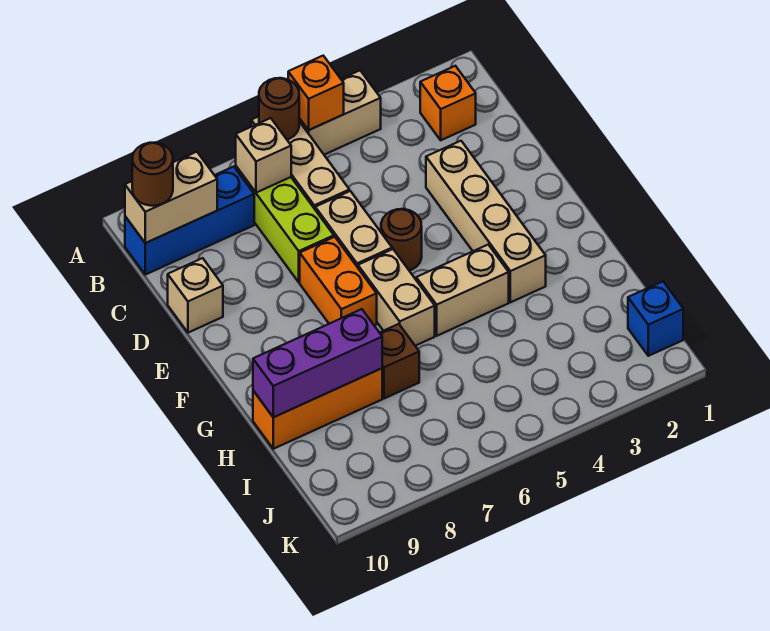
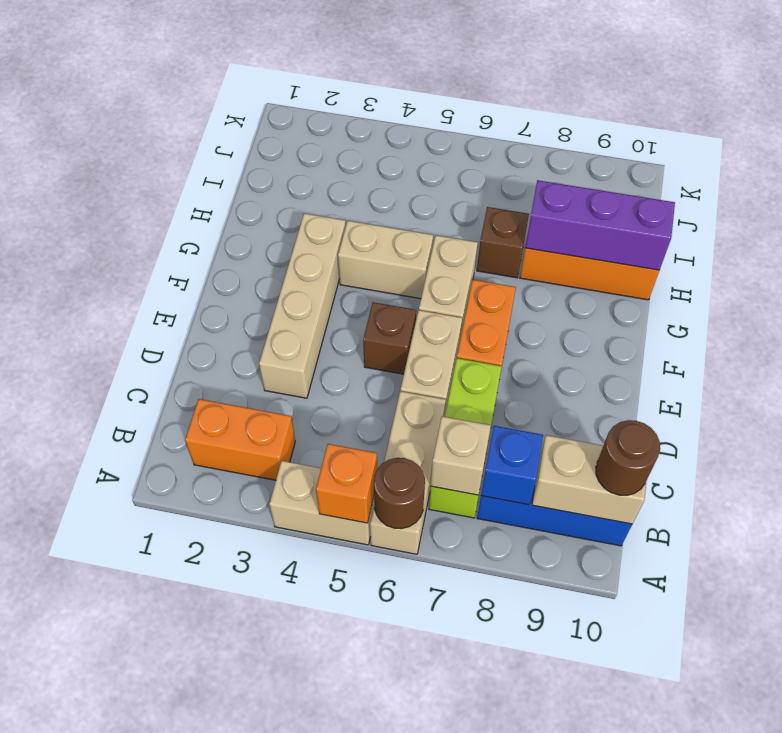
orange brick B2 level 1 -> orange brick B2:B3 level 1
tan brick D10 level 1 -> none
brown round brick E5 level 1 -> brown brick E5 level 1
blue brick J1 level 1 -> blue brick B8 level 2

